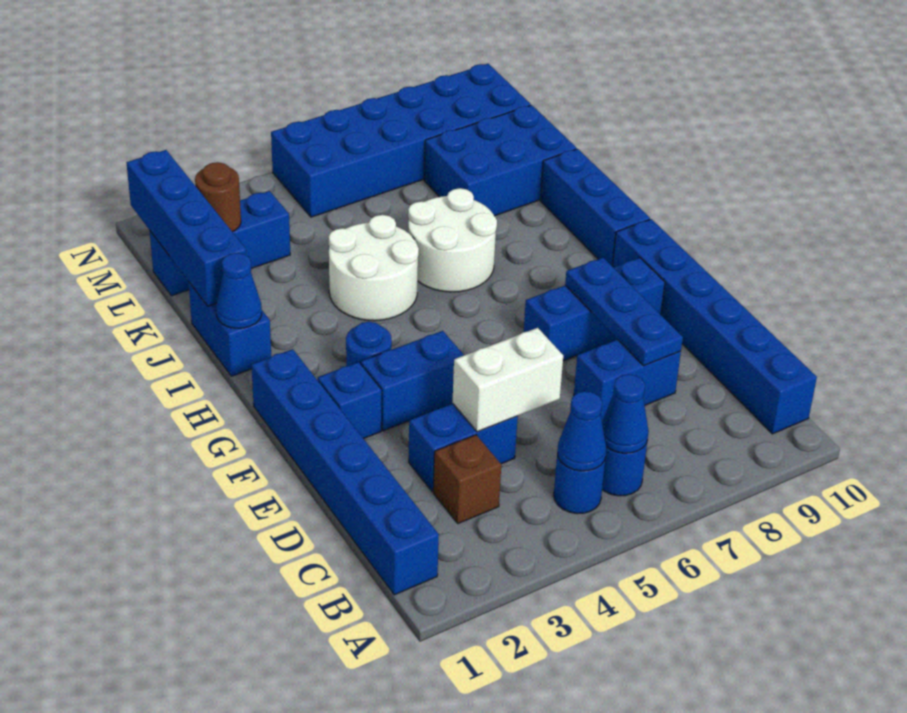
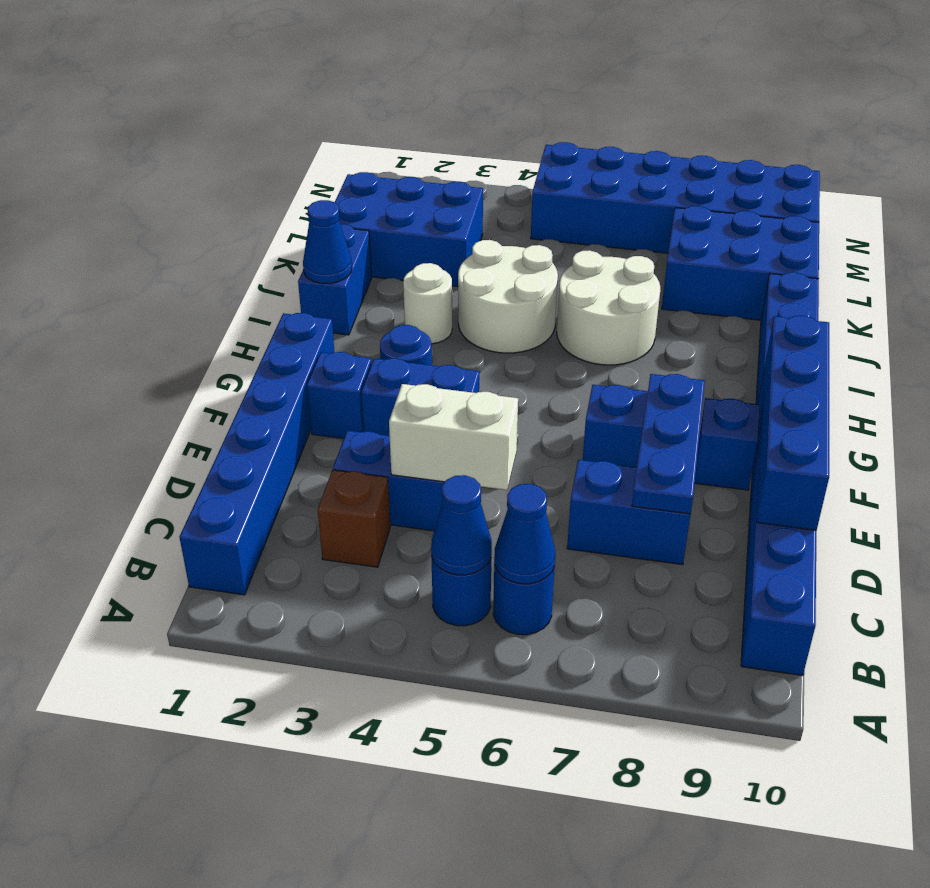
none -> white round brick I3 level 1
blue brick J1:M1 level 2 -> blue brick D10:G10 level 2
blue brick L1:L3 level 1 -> blue brick K1:L3 level 1
brown round brick L2 level 2 -> none

